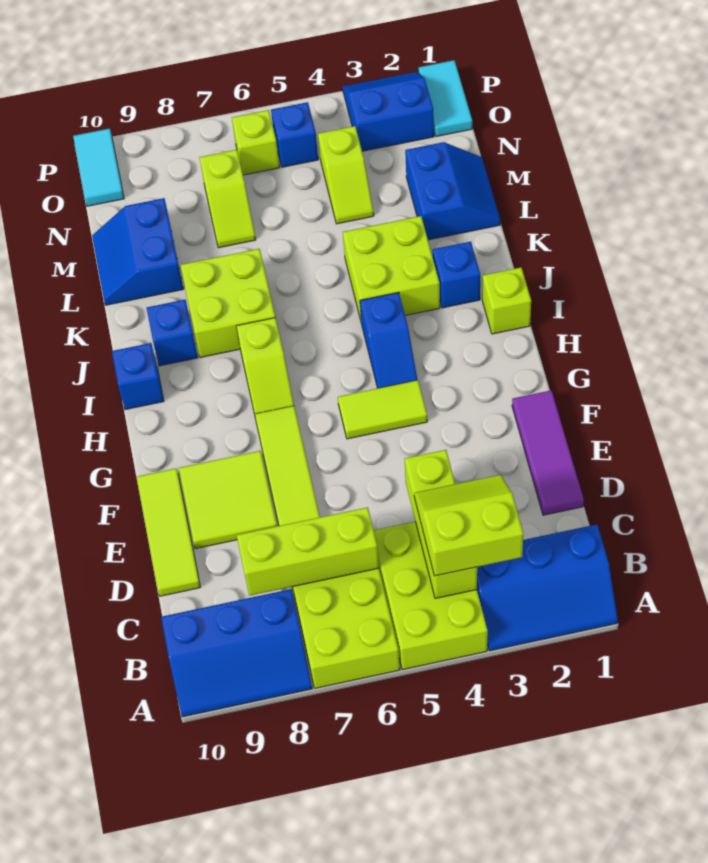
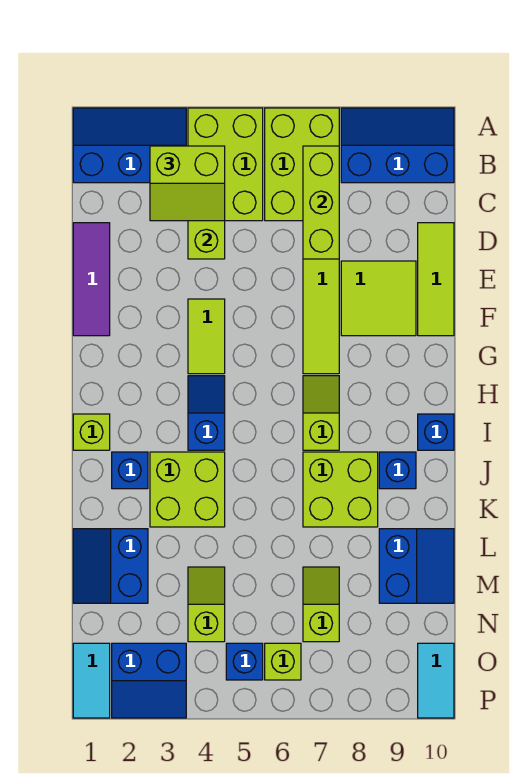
lime brick C6:C8 level 2 -> lime brick B7:D7 level 2
lime tile G4:G5 level 1 -> lime tile F4:G4 level 1

